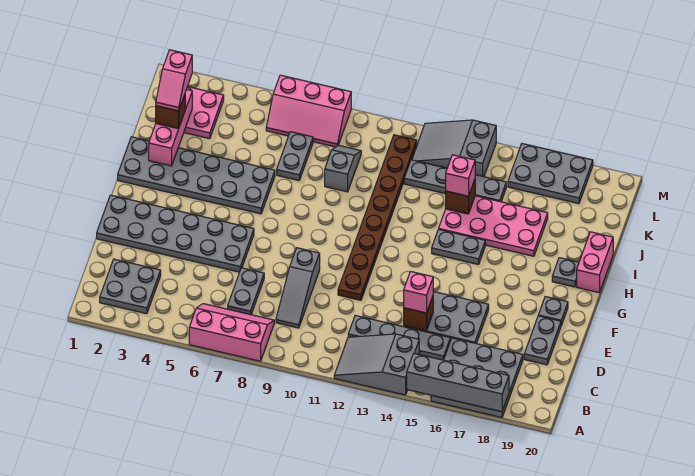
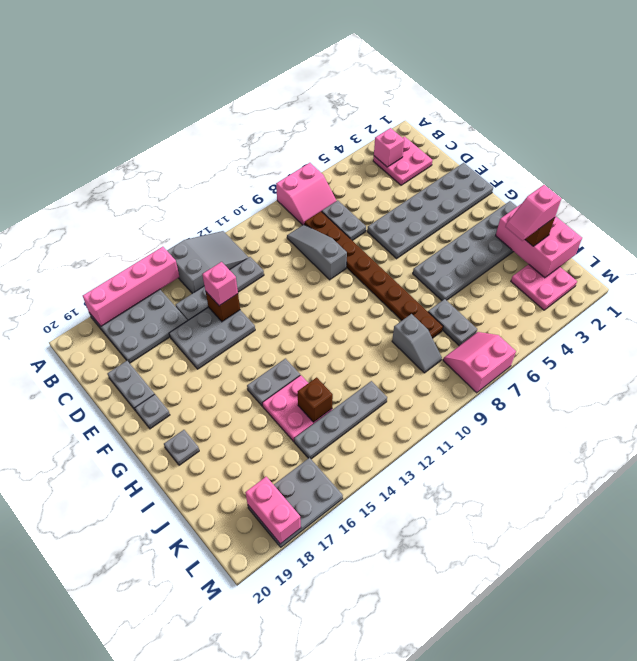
pink slope A6:B8 level 1 top A -> pink slope A7:B8 level 1 top A
grey brick A15:A18 level 2 -> pink brick A15:A18 level 2
grey plate B2:C3 level 1 -> pink plate B2:C3 level 1
brown plate E11:L11 level 1 -> brown plate C8:J8 level 1
pink brick H20:I20 level 1 -> pink brick L18:M18 level 2
pink brick I2:K2 level 2 -> pink brick I1:K2 level 2
pink plate I14:J17 level 1 -> pink plate I14:J15 level 1
pink slope J2:K2 level 4 top K -> pink slope J2:J3 level 4 top 2
pink brick J14 level 3 -> pink brick B3 level 2
pink slope L6:M8 level 1 top M -> pink slope L7:M8 level 1 top M
grey slope L12:M14 level 1 top 14 -> none

